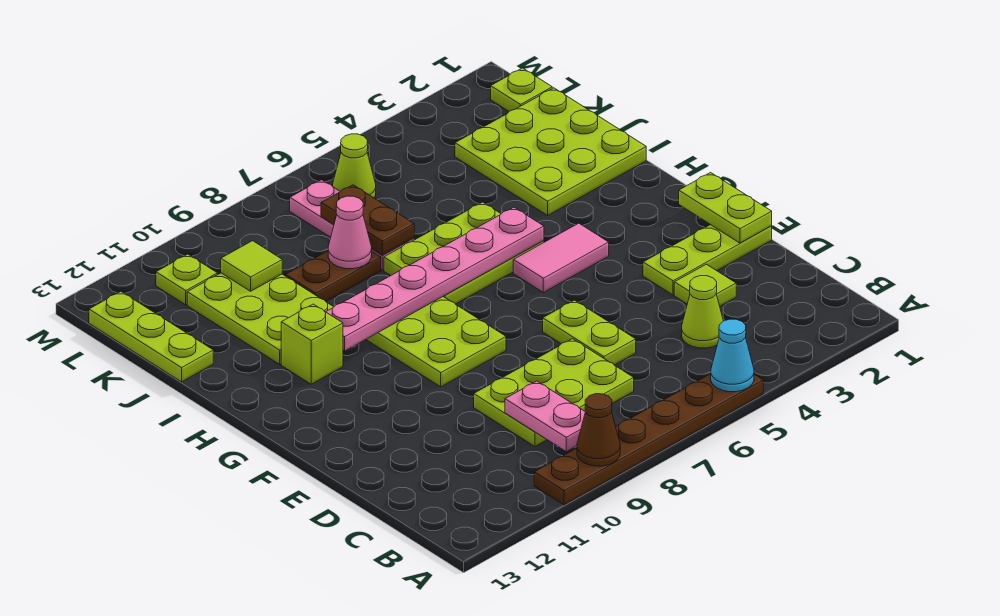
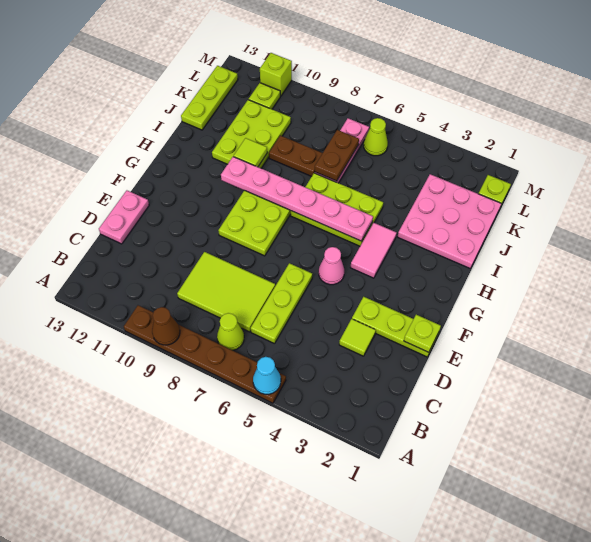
pink plate B9:C9 level 2 -> pink plate D13:E13 level 1
lime cone C4 level 1 -> lime cone B7 level 1
lime plate C7:D9 level 1 -> lime tile C7:D9 level 1
lime plate D6:E6 level 1 -> lime plate C6:E6 level 1
lime plate E1:F1 level 2 -> lime plate E1 level 2
pink tile G4:G5 level 1 -> pink tile G4:H4 level 1
lime brick H11 level 1 -> lime brick M11 level 1
lime plate I1:K3 level 1 -> pink plate I1:K3 level 1
pink cone J8 level 2 -> pink cone F5 level 1
lime tile K10 level 2 -> lime tile I10 level 2

